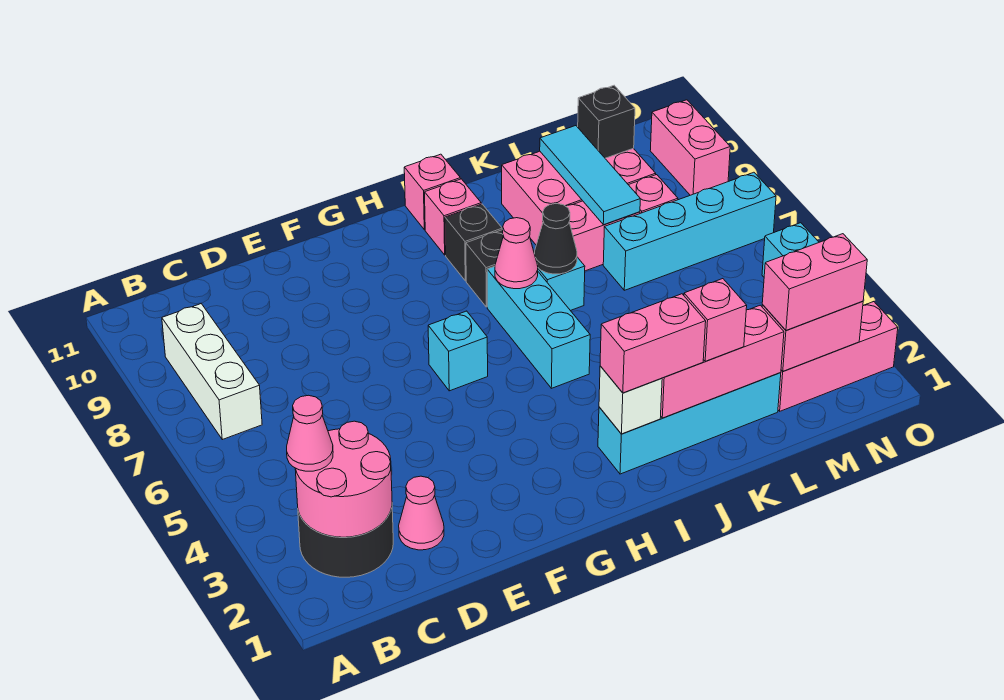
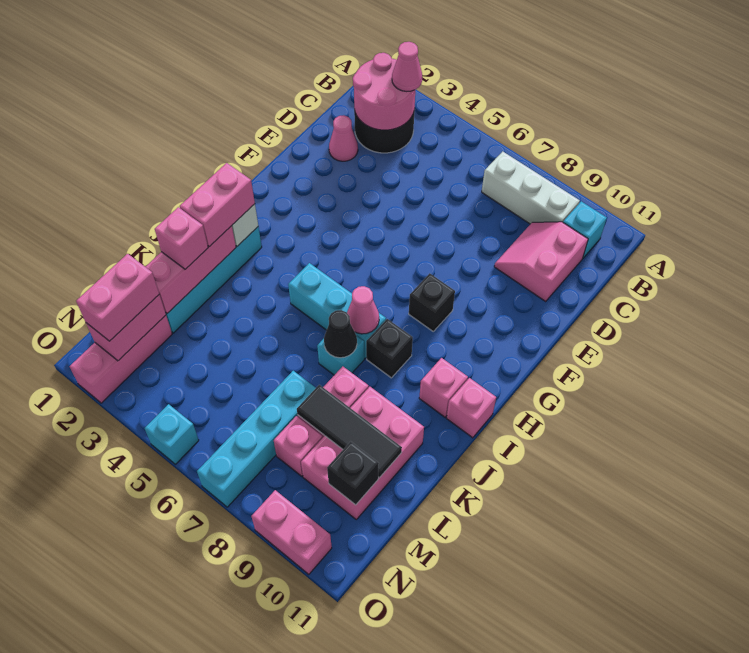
none -> pink slope C9:D10 level 1 top 10
cyan brick G6 level 1 -> cyan brick B10 level 1
black brick I9 level 1 -> black brick G8 level 1
cyan tile L8:L10 level 2 -> black tile L8:L10 level 2

